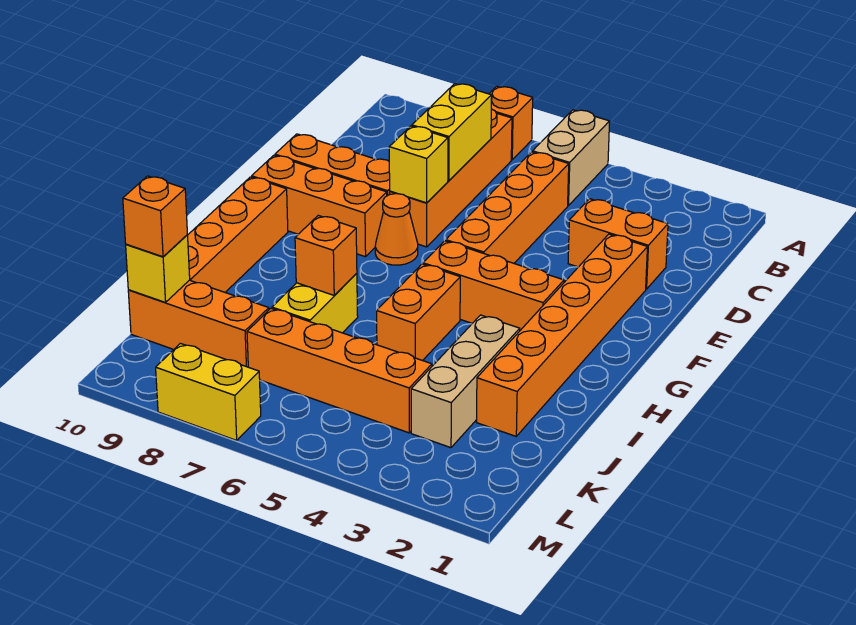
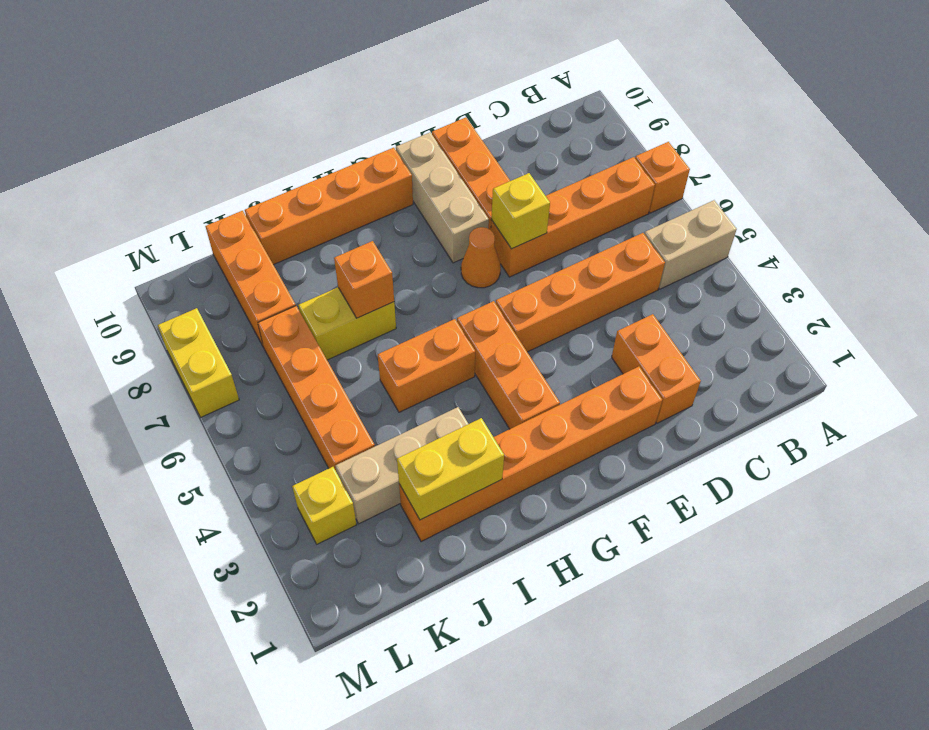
yellow brick C7:D7 level 2 -> yellow brick I2:J2 level 2
orange brick F8:F10 level 1 -> tan brick F8:F10 level 1
yellow brick K10 level 2 -> yellow brick L3 level 1
orange brick K10 level 3 -> none

